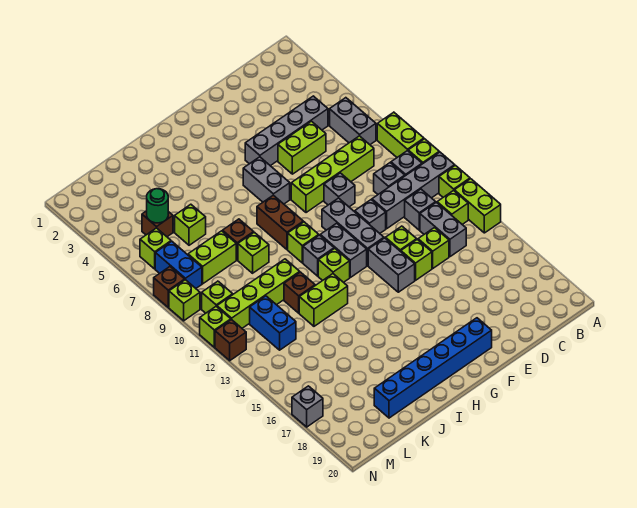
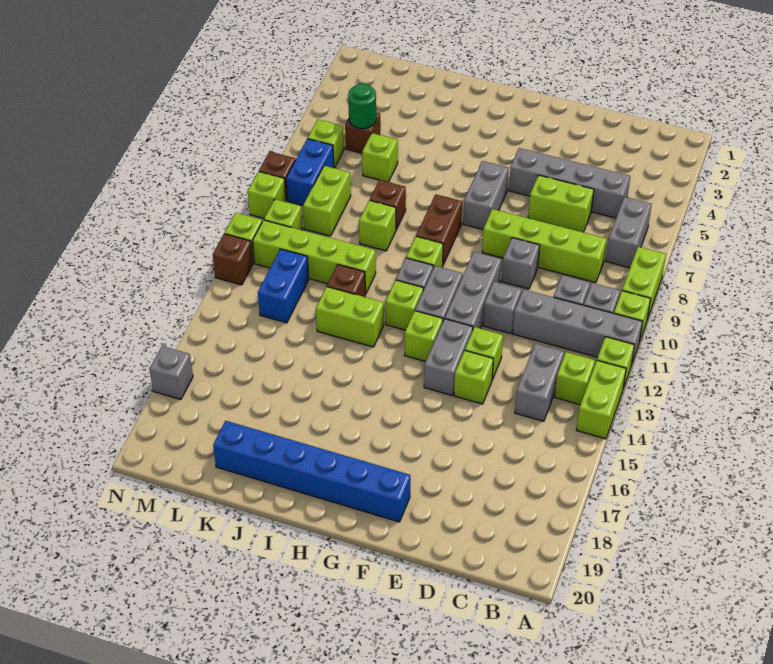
grey brick C12 level 1 -> none
lime brick D14 level 1 -> lime brick G13 level 1
lime brick K8:L8 level 1 -> lime brick L8:L9 level 1

